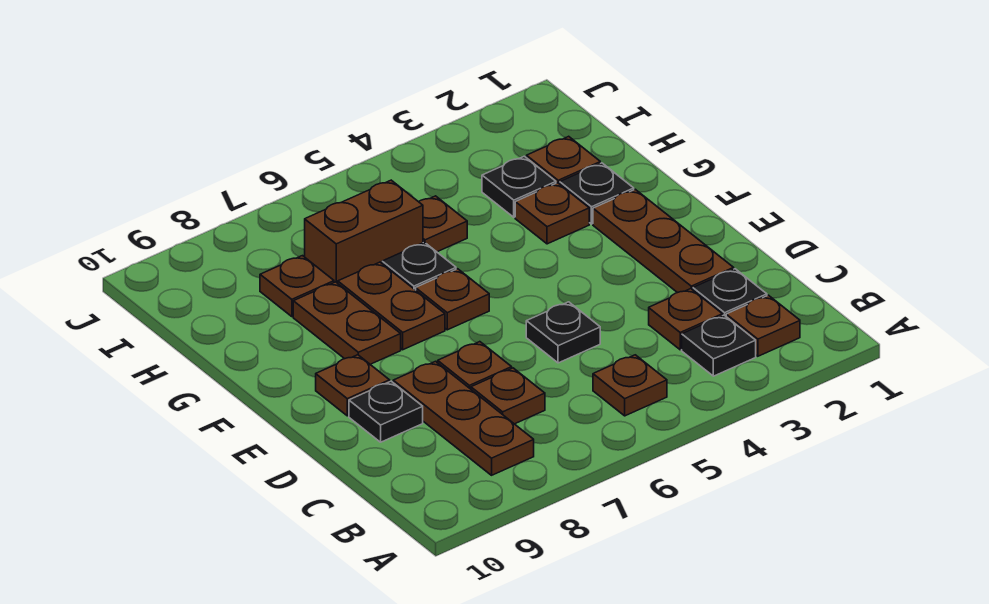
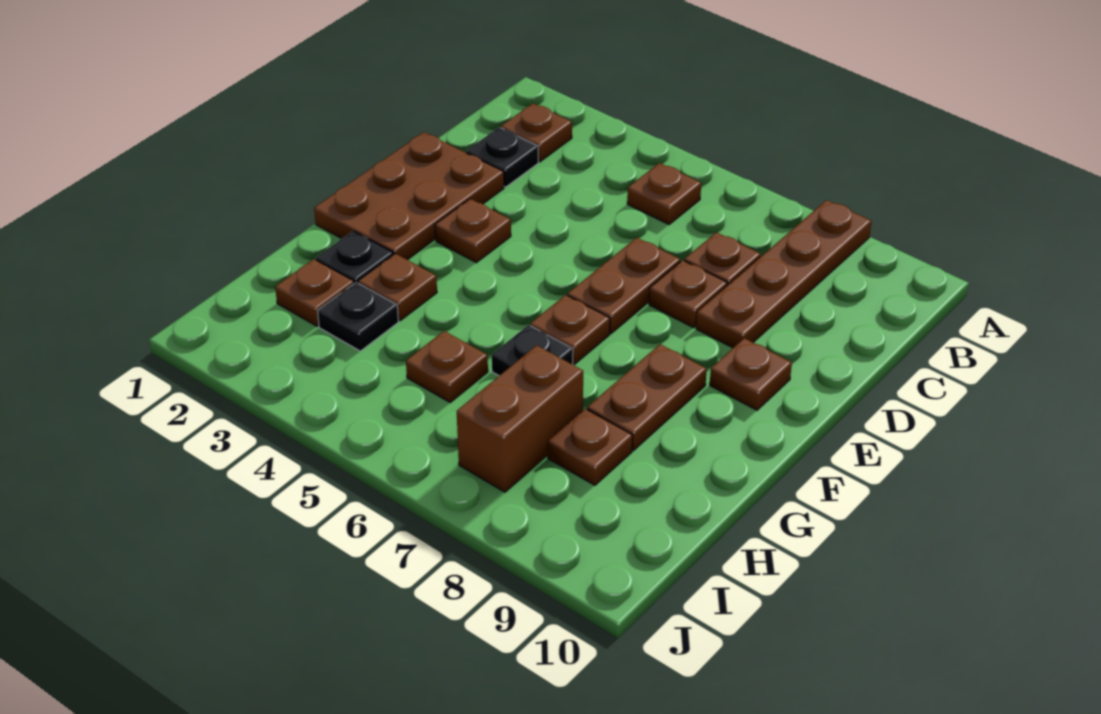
black plate B3 level 1 -> none
brown plate B8:D8 level 1 -> brown plate A8:D8 level 1
brown plate C3 level 1 -> brown plate E3 level 1
brown plate D2:F2 level 1 -> brown plate D1:F2 level 1
black plate D5 level 1 -> none
black plate D9 level 1 -> none
brown plate F7:G7 level 1 -> brown plate D6:E6 level 1
brown brick H6:H7 level 1 -> brown brick H7:I7 level 1

